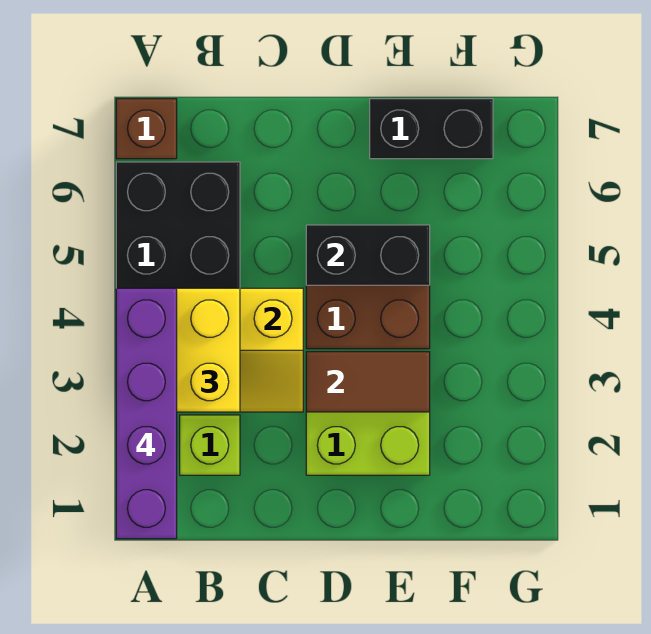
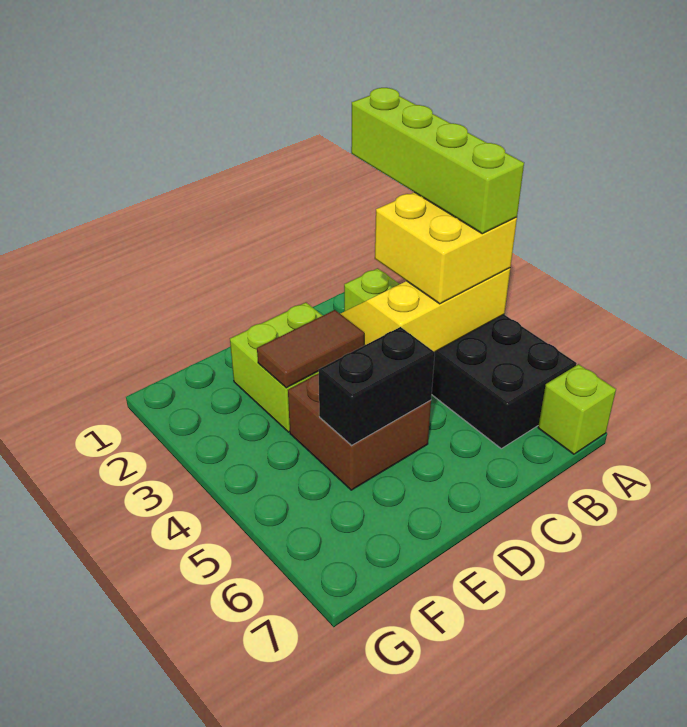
purple brick A1:A4 level 4 -> lime brick A1:A4 level 4
brown brick A7 level 1 -> lime brick A7 level 1
black brick E7:F7 level 1 -> none

